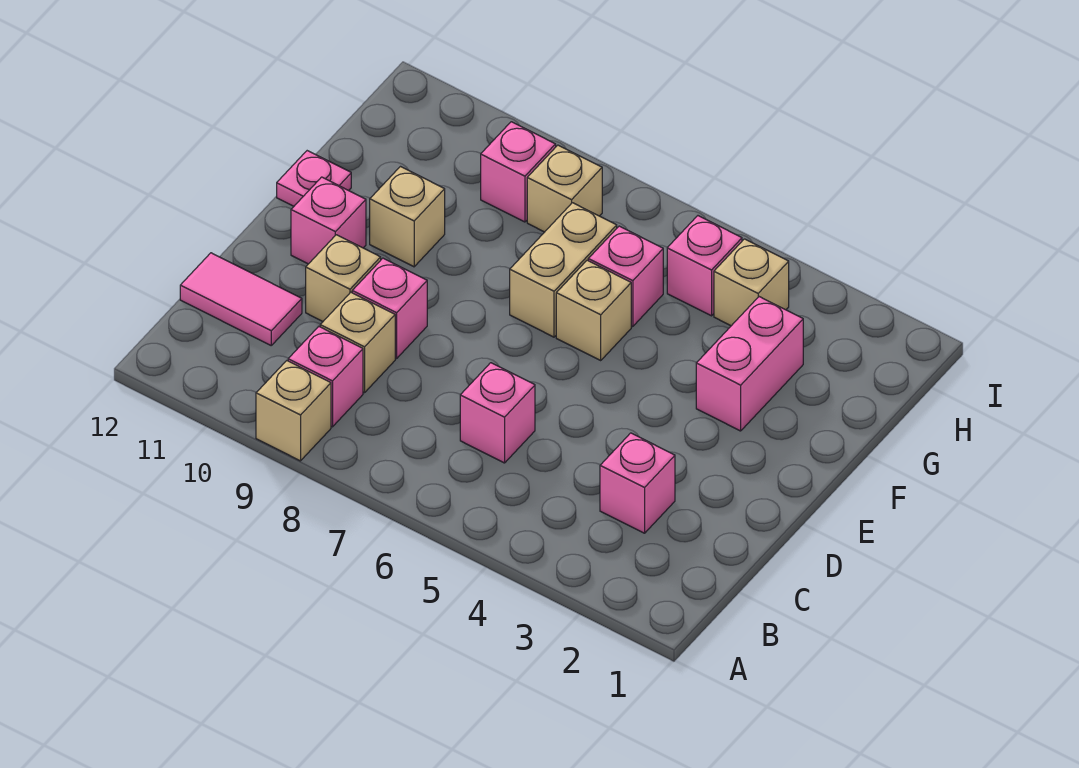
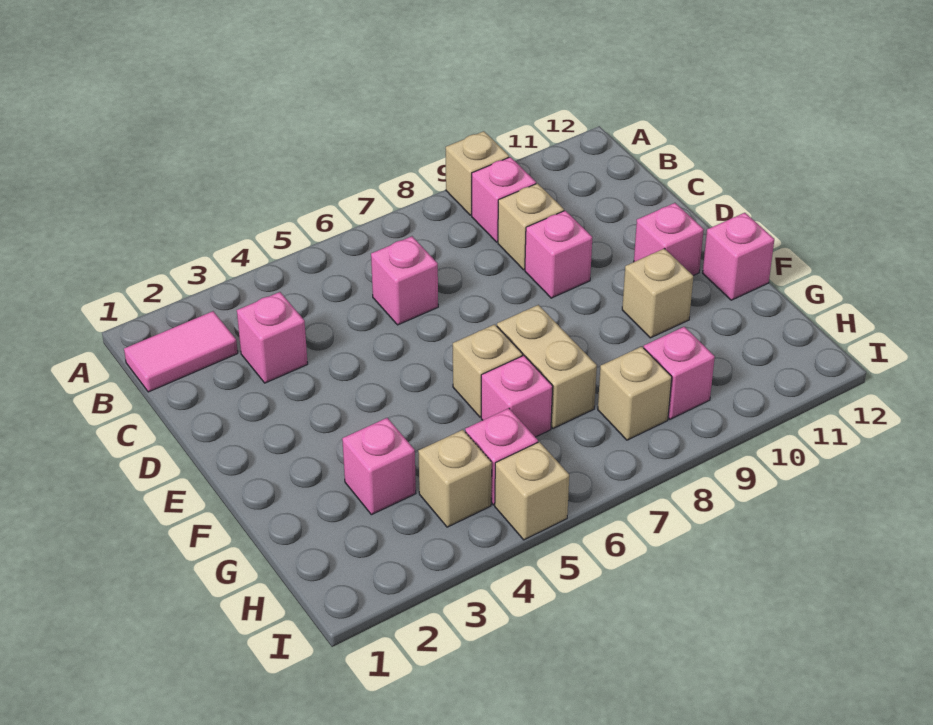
pink tile C11:C12 level 1 -> pink tile B1:B2 level 1
tan brick D10 level 1 -> tan brick I5 level 1
pink brick F3:G3 level 1 -> pink brick G3 level 1
pink plate F12 level 1 -> pink brick F12 level 1

